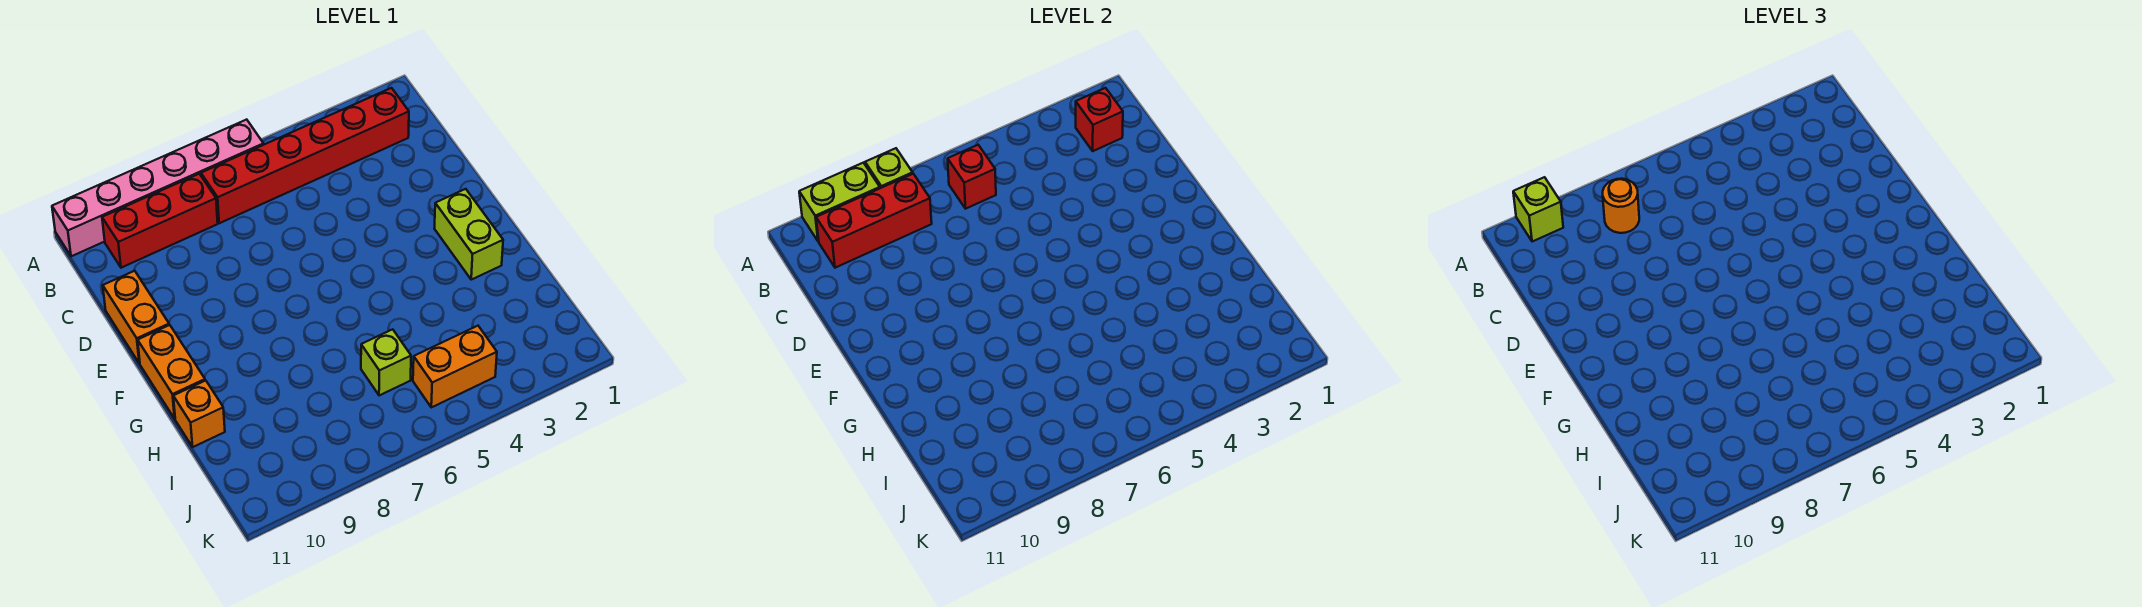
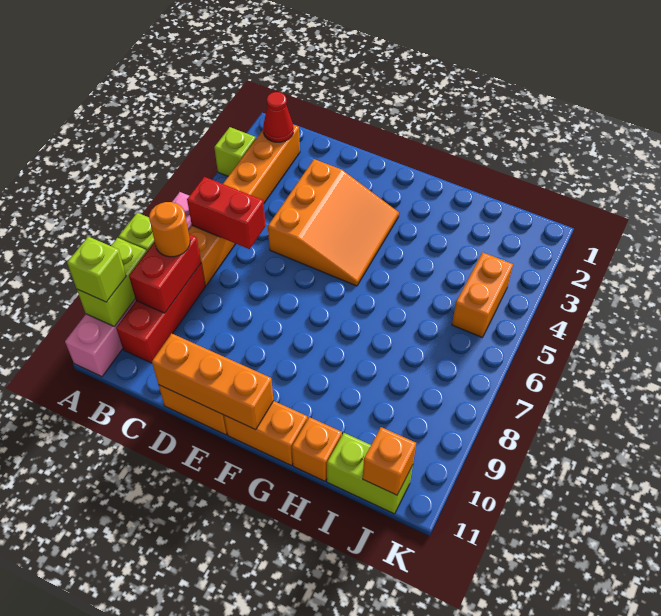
red brick B2:B7 level 1 -> orange brick B2:B7 level 1
red brick B2 level 2 -> red cone B2 level 2
red brick B6 level 2 -> red brick B6:C6 level 2
red brick B8:B10 level 2 -> red brick B8:B9 level 2
none -> orange slope D3:F5 level 1 top D
none -> orange brick D11:F11 level 2
lime brick F2:G2 level 1 -> lime brick I11:J11 level 1
lime brick I6 level 1 -> lime brick A3 level 1
none -> orange brick J11 level 2

